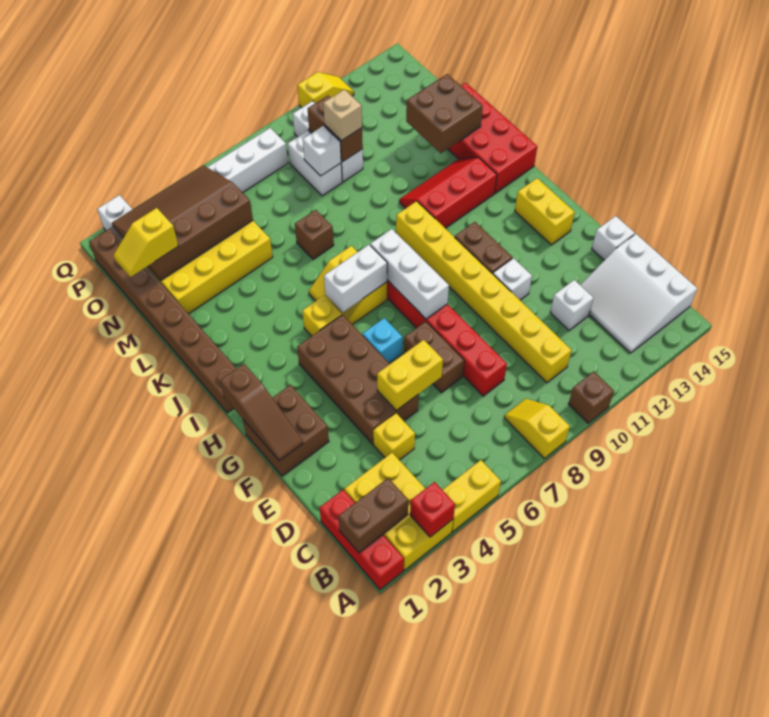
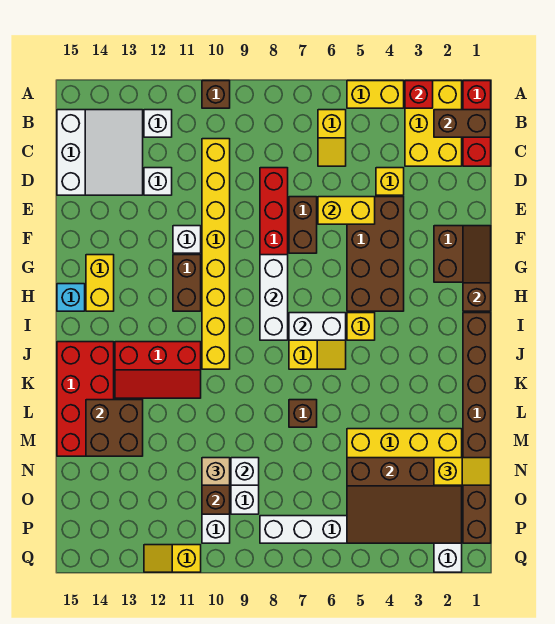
yellow slope A8:B8 level 1 top A -> yellow slope B6:C6 level 1 top B
white brick E15 level 1 -> white brick B12 level 1
cyan brick G6 level 1 -> cyan brick H15 level 1

